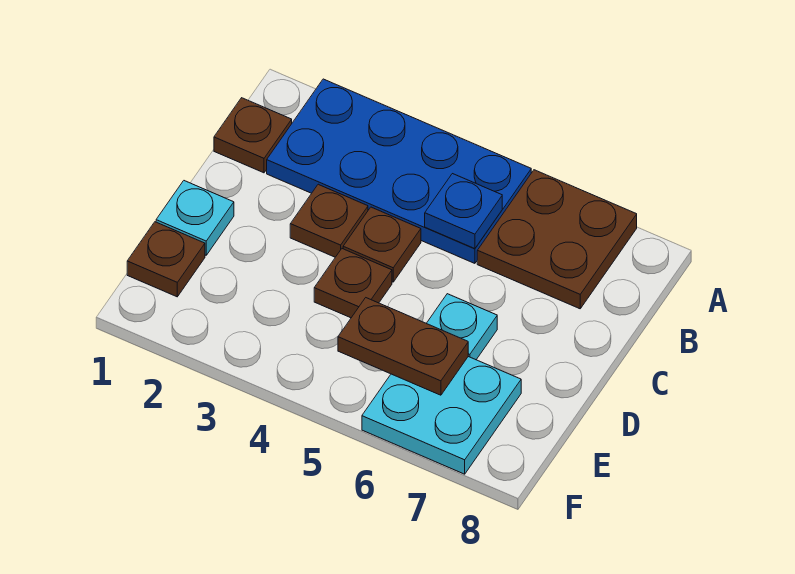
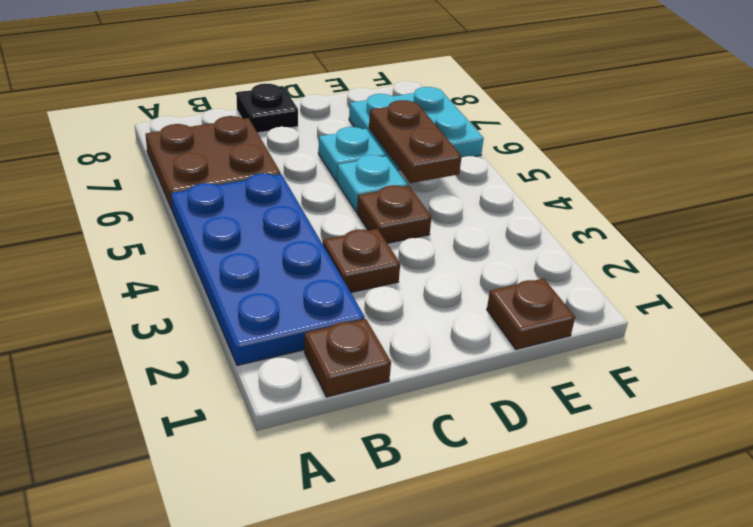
blue plate B5 level 2 -> none
brown plate C4 level 1 -> none
none -> black plate C8 level 1
cyan plate D1 level 1 -> cyan plate D5 level 1

